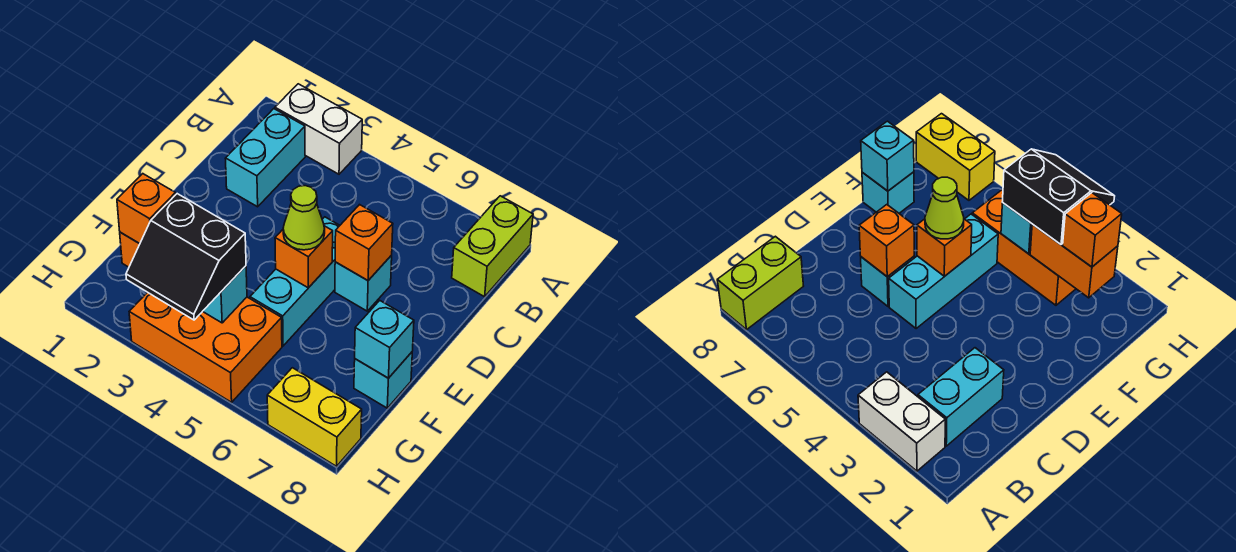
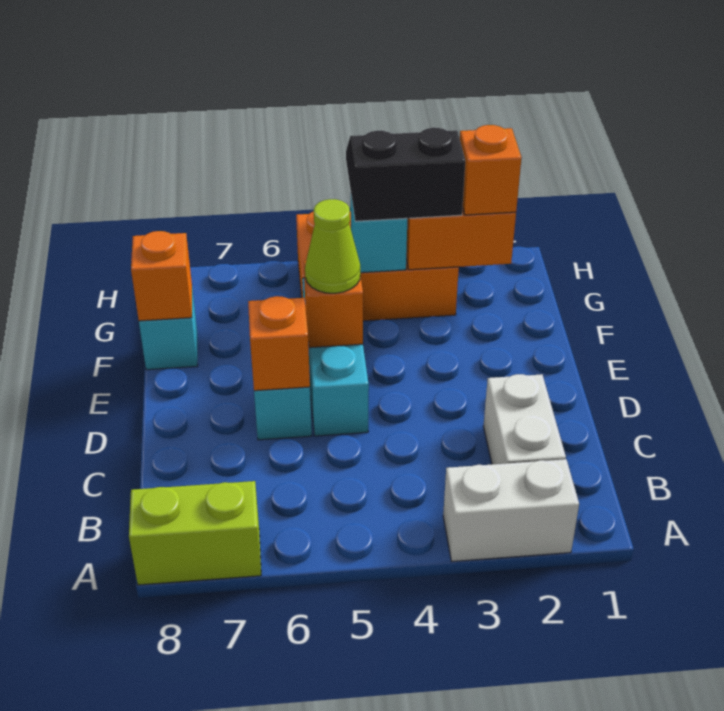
lime brick A8:B8 level 1 -> lime brick A7:A8 level 1
cyan brick B2:C2 level 1 -> white brick B2:C2 level 1
cyan brick F8 level 2 -> orange brick F8 level 2
yellow brick H7:H8 level 1 -> none

